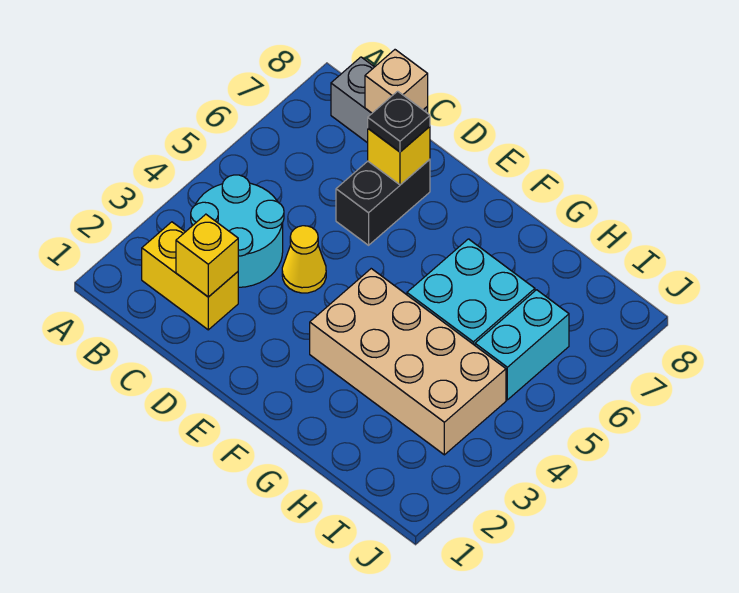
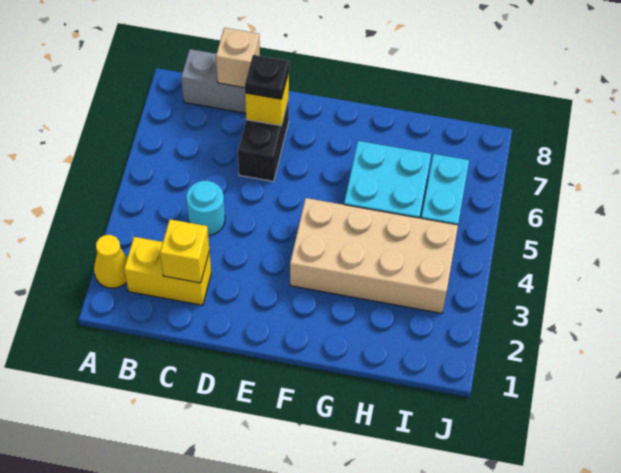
cyan round brick B3:C4 level 1 -> cyan round brick C4 level 1
yellow cone D4 level 1 -> yellow cone A2 level 1

